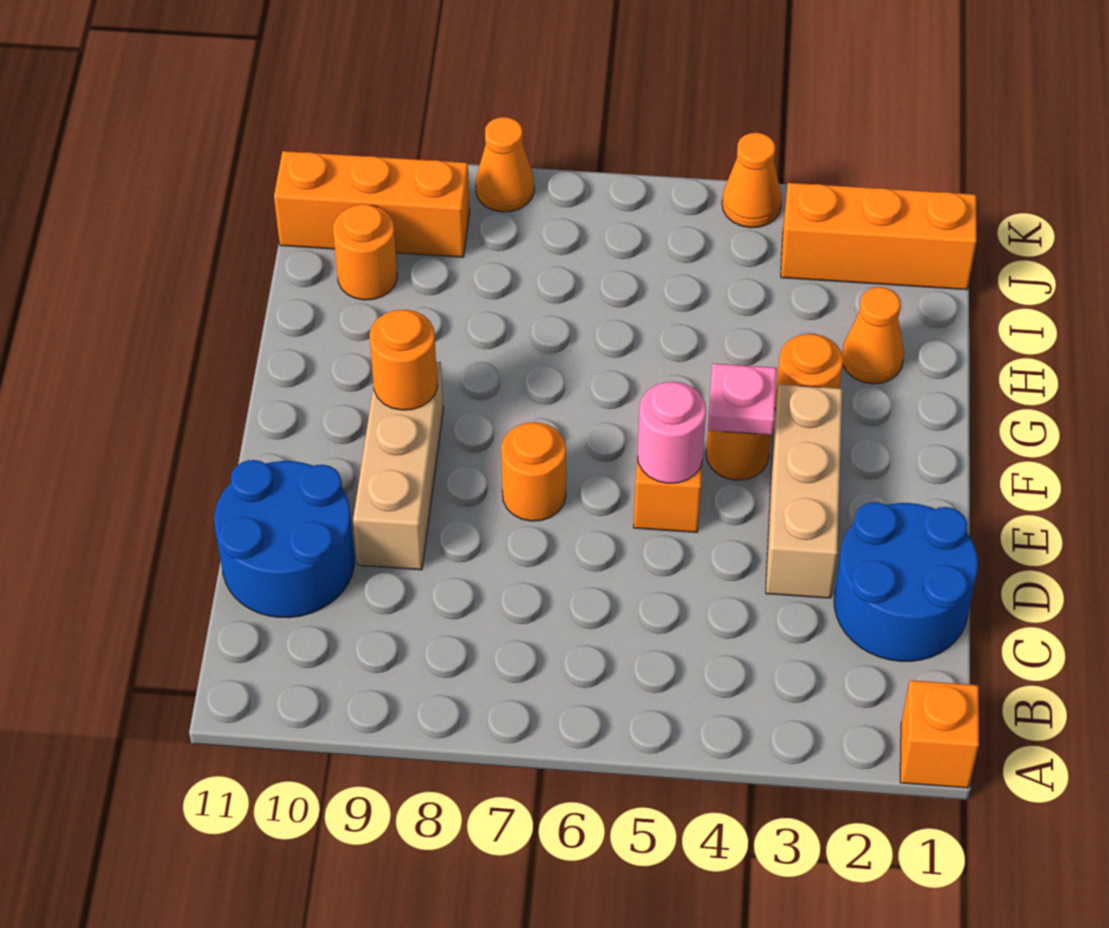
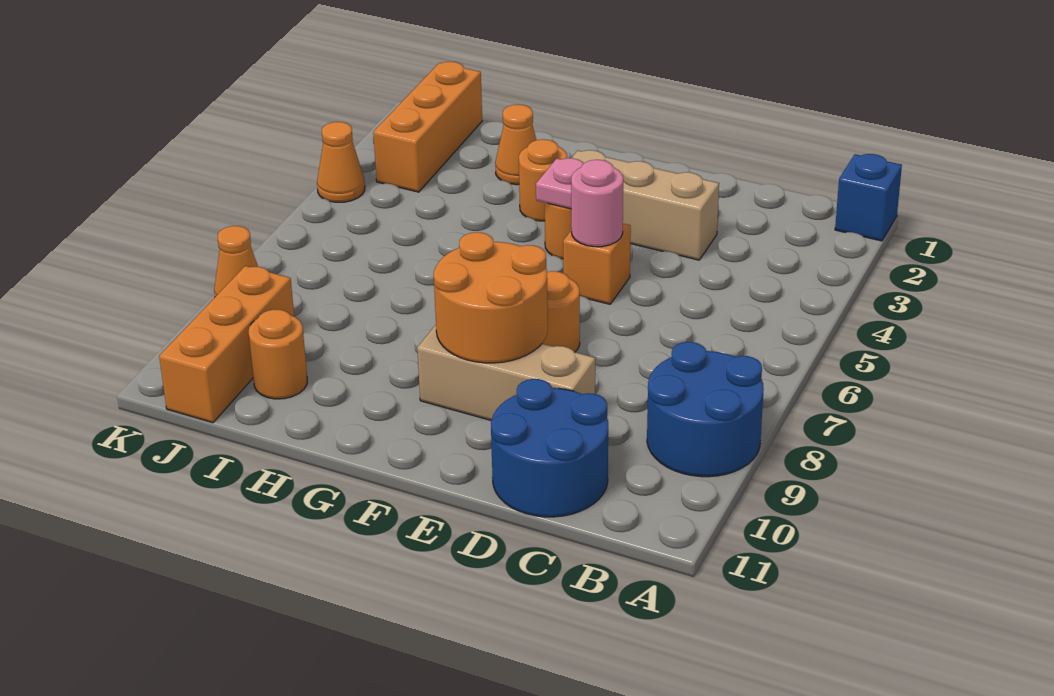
orange brick A1 level 1 -> blue brick A1 level 1
blue round brick C1:D2 level 1 -> blue round brick A8:B9 level 1
orange round brick F9 level 2 -> orange round brick E8:F9 level 2

